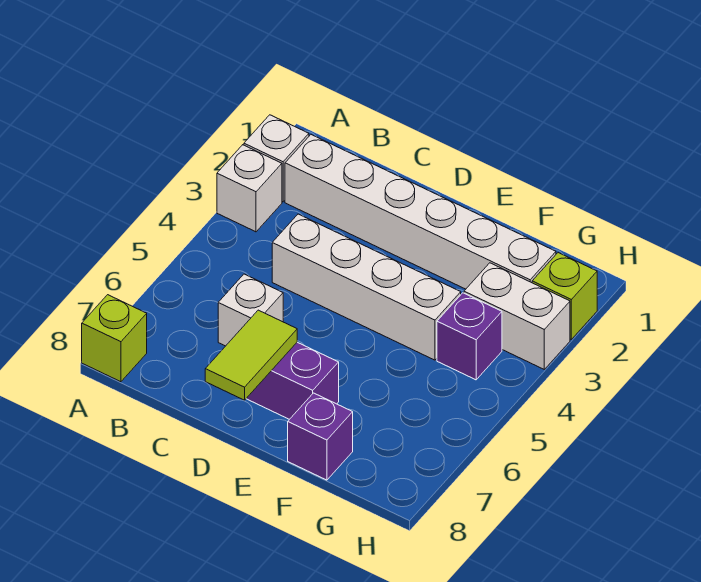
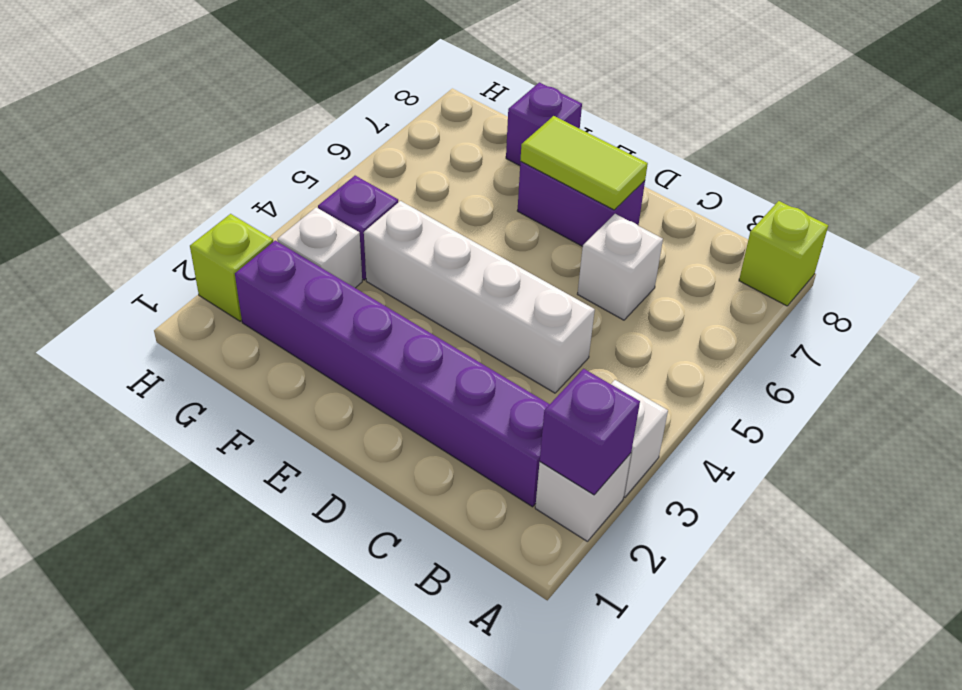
none -> purple brick A2 level 2
white brick B2:G2 level 1 -> purple brick B2:G2 level 1
lime tile D7:D8 level 2 -> lime tile D7:E7 level 2
white brick G3:H3 level 1 -> white brick G3 level 1

